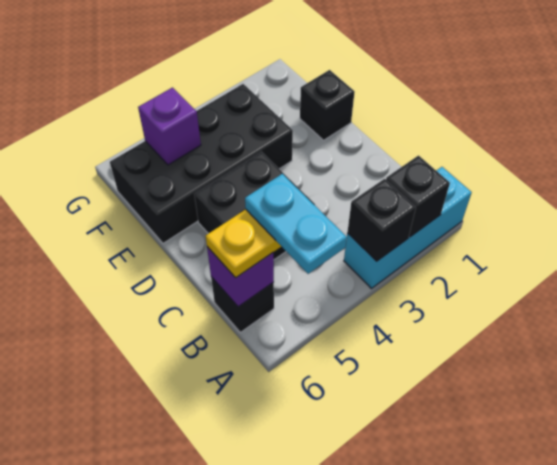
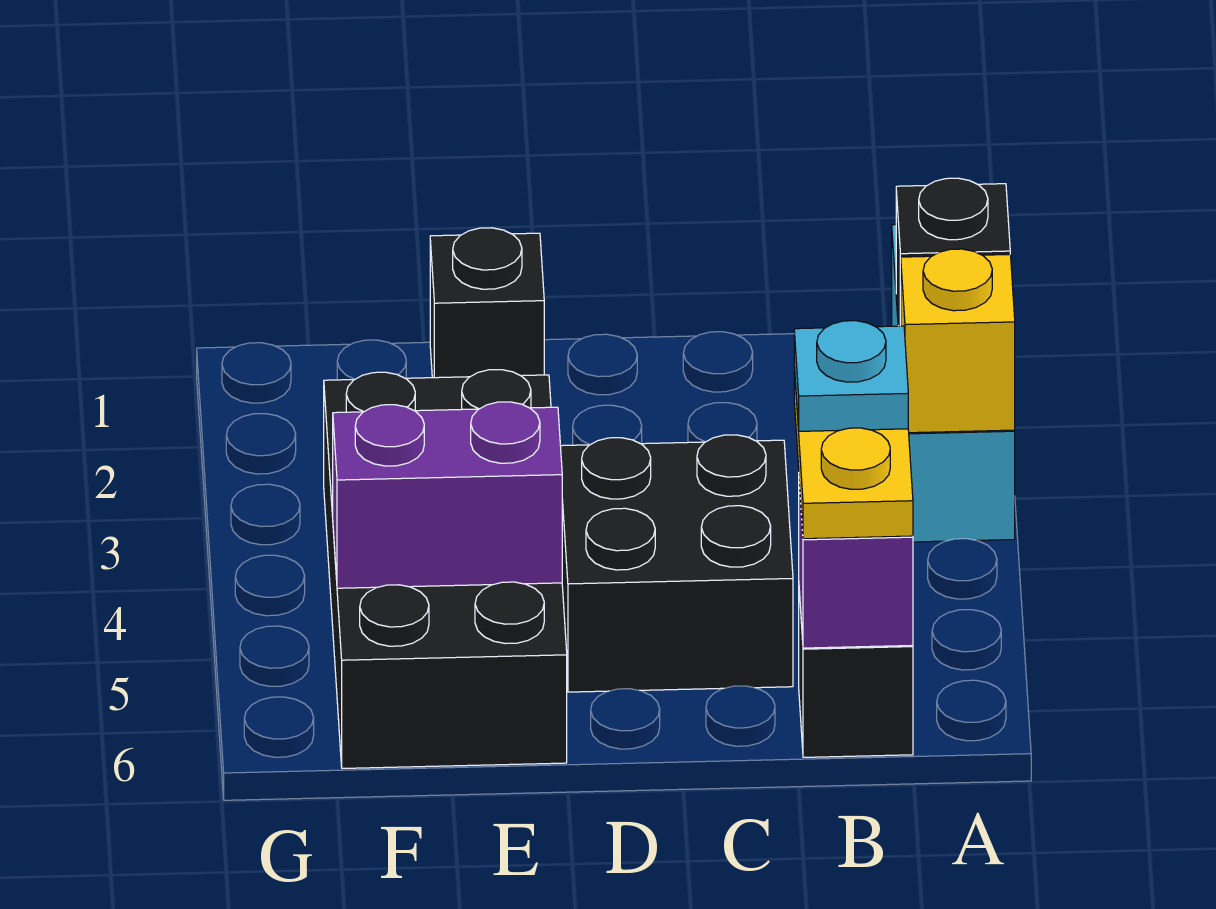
black brick A3 level 2 -> yellow brick A3 level 2
cyan plate A5:B5 level 4 -> cyan plate B5 level 4
purple brick F5 level 2 -> purple brick E5:F5 level 2

